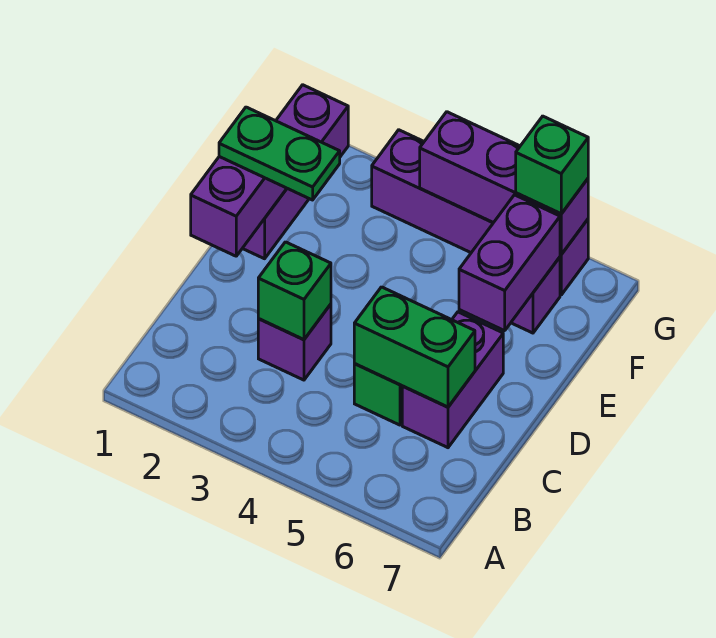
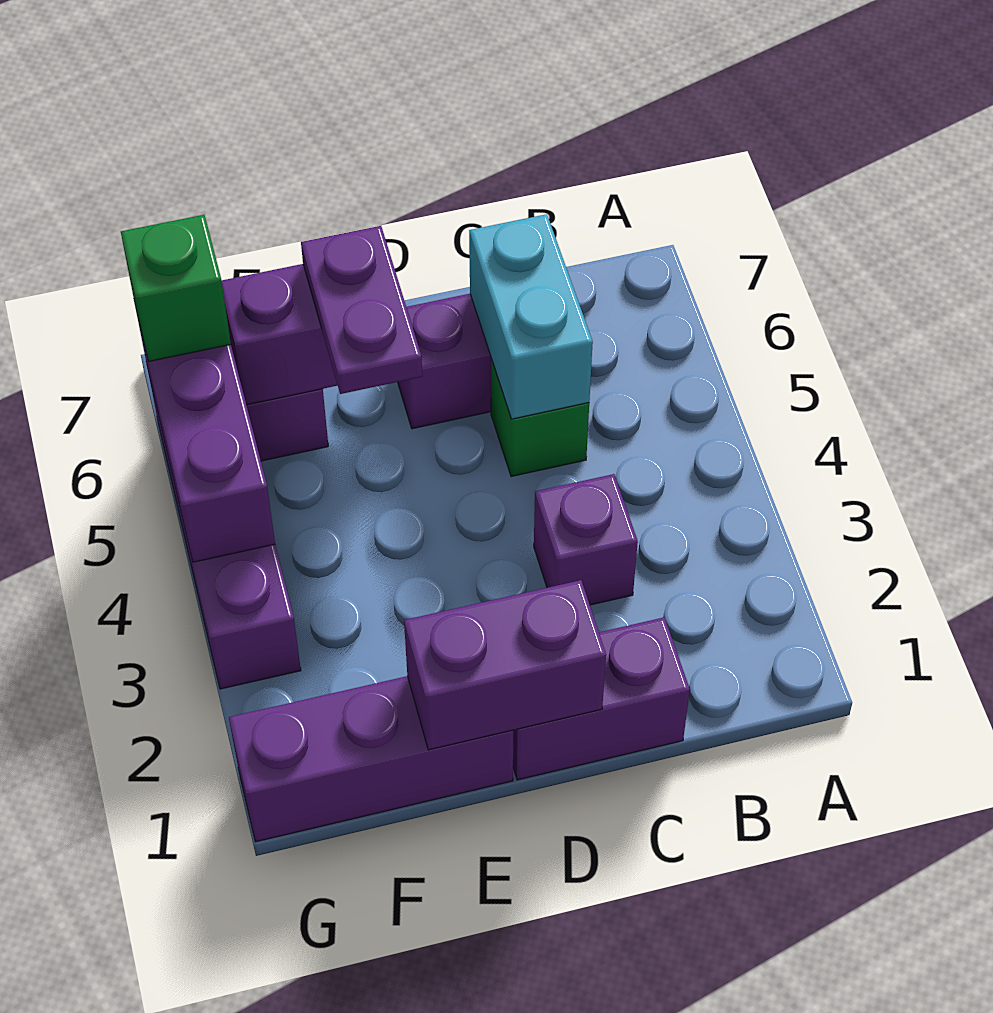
none -> purple brick C1:D1 level 1
green brick C3 level 2 -> none
green brick C5:C6 level 2 -> cyan brick C5:C6 level 2
green plate E1:E2 level 3 -> none
none -> purple plate E5:E6 level 3

